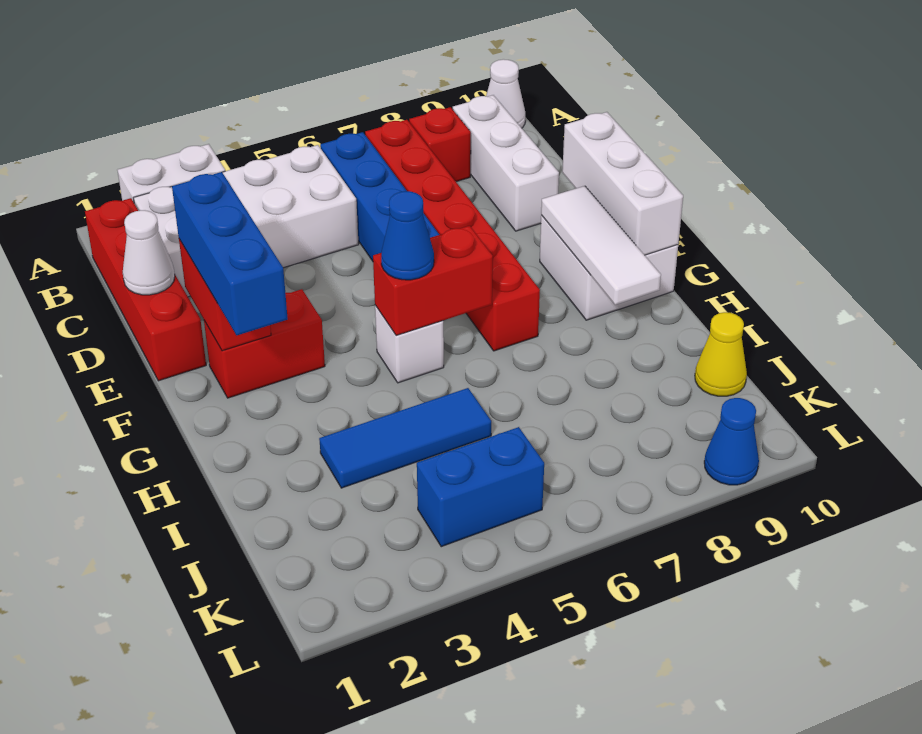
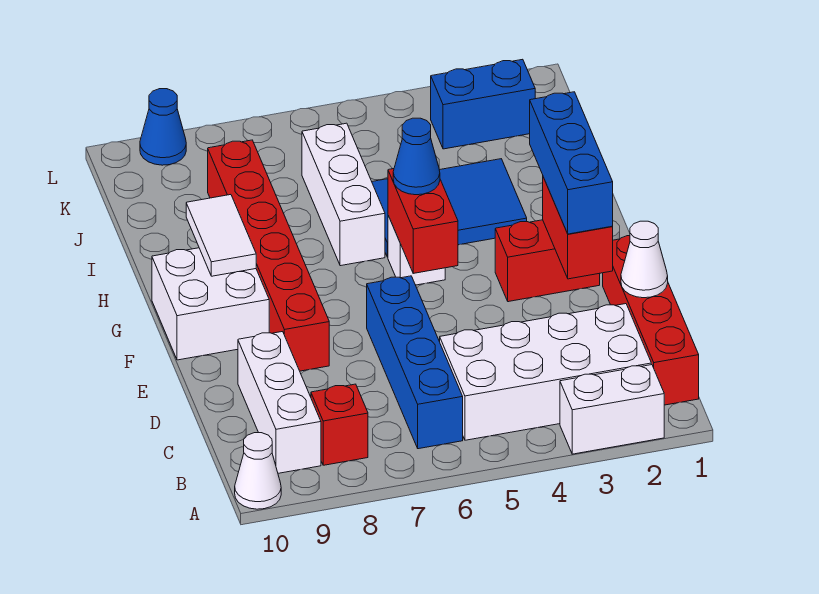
red brick B7:G7 level 1 -> red brick E8:J8 level 1
white brick E10:G10 level 2 -> white brick H6:J6 level 1
white tile F9:H9 level 2 -> white tile G9:H9 level 2
red brick G5:G6 level 2 -> red brick F5:G5 level 2
blue tile I3:I5 level 1 -> blue tile H3:I5 level 1
yellow cone J10 level 1 -> none
blue brick K4:K5 level 1 -> blue brick K2:K3 level 1

